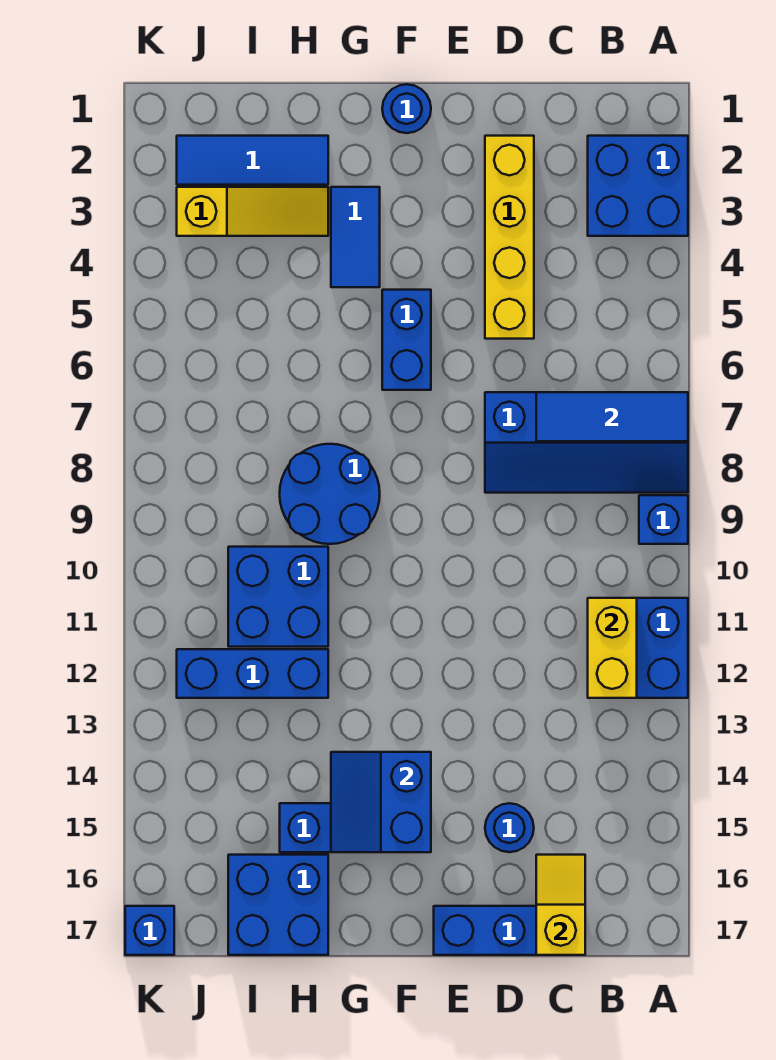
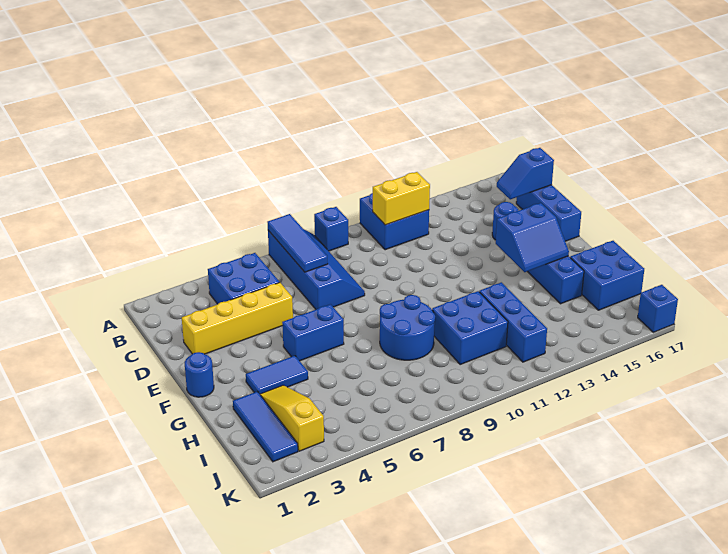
blue brick A2:B3 level 1 -> blue brick B4:C5 level 1
yellow slope C16:C17 level 2 top 17 -> blue slope C16:C17 level 2 top 17

